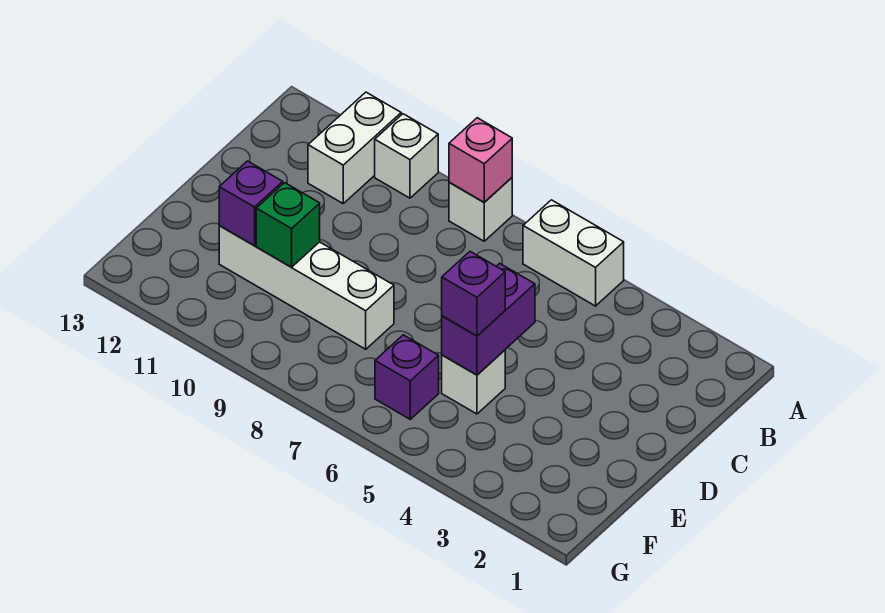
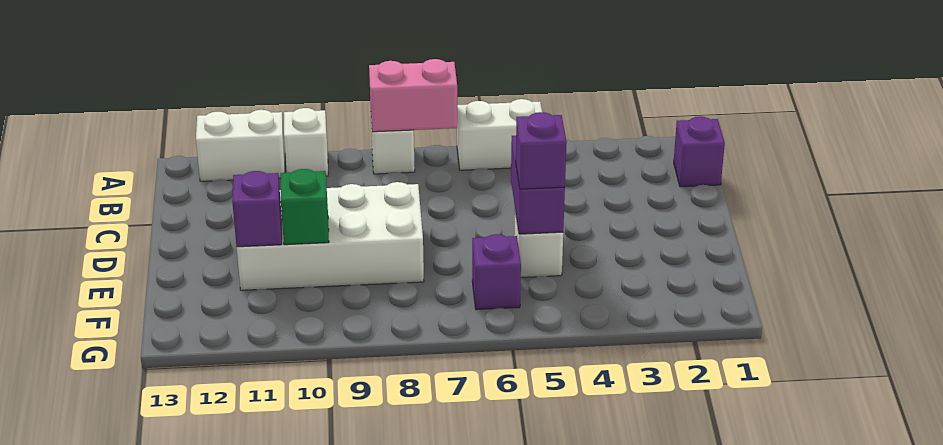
pink brick A8 level 2 -> pink brick A7:A8 level 2
white brick A11:B11 level 1 -> white brick A11:A12 level 1
none -> purple brick B1 level 1
white brick E8:E11 level 1 -> white brick D8:E11 level 1

